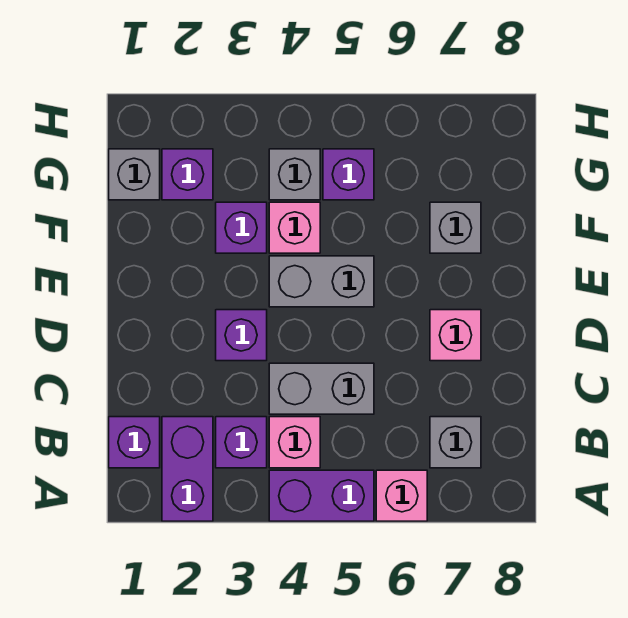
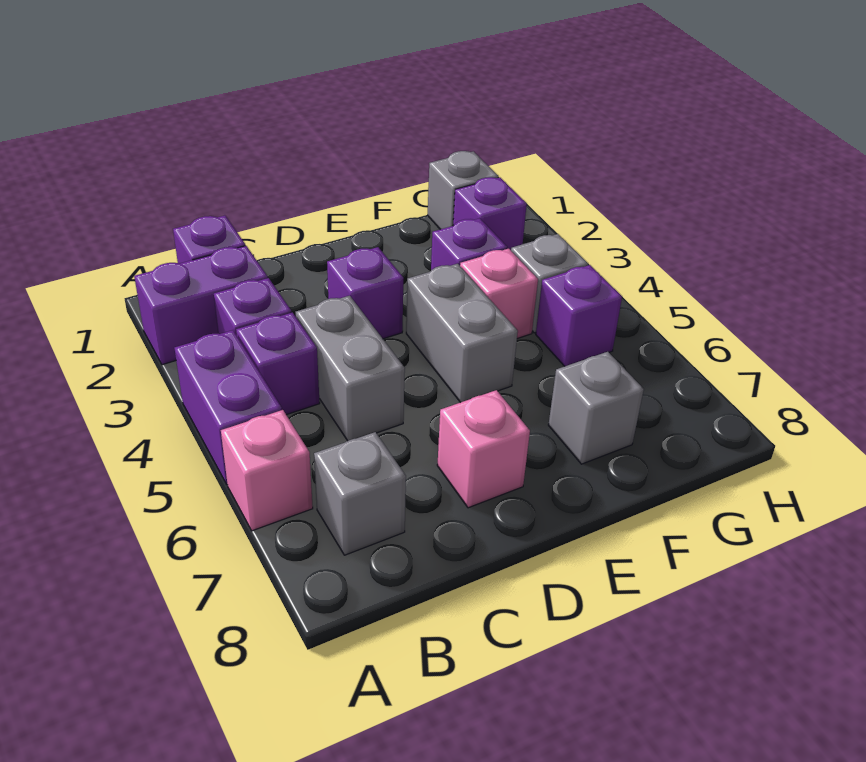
pink brick B4 level 1 -> purple brick B4 level 1

